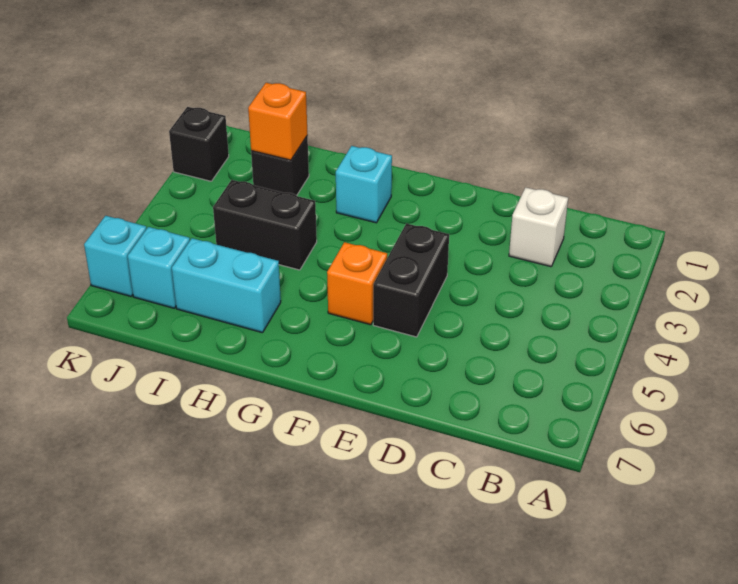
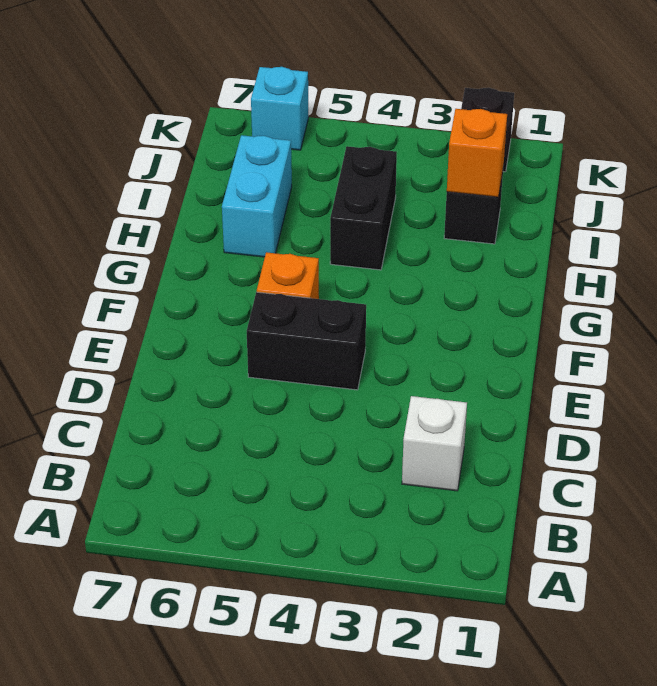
cyan brick G2 level 1 -> none
cyan brick J6 level 1 -> none

